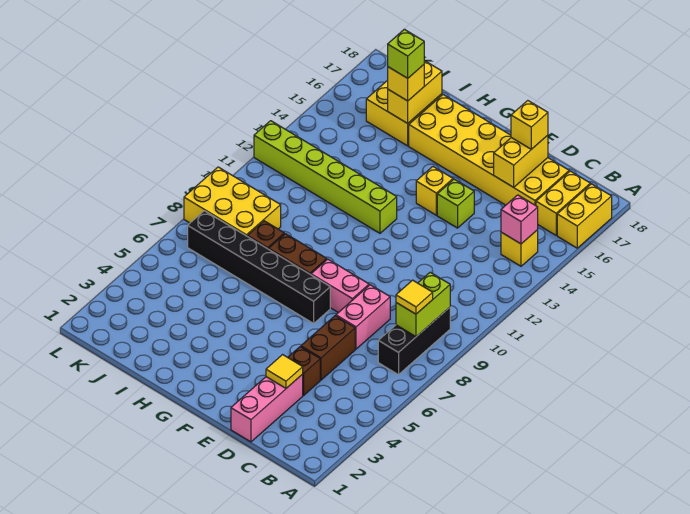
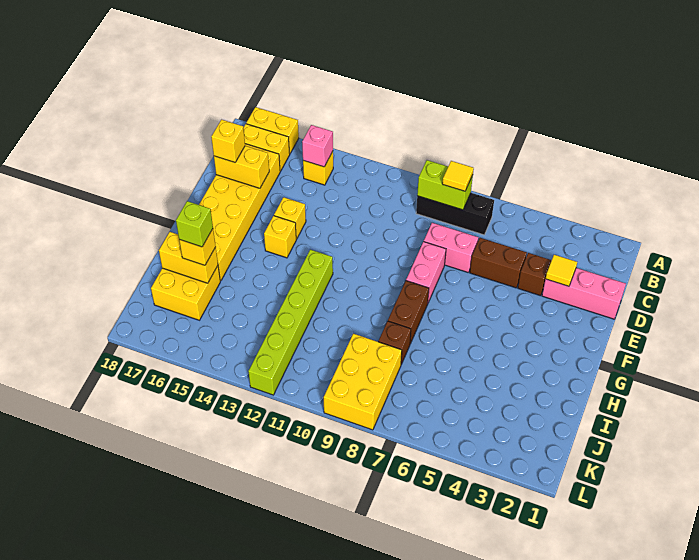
lime brick E14 level 1 -> yellow brick E14 level 1
black brick F7:K7 level 1 -> none

